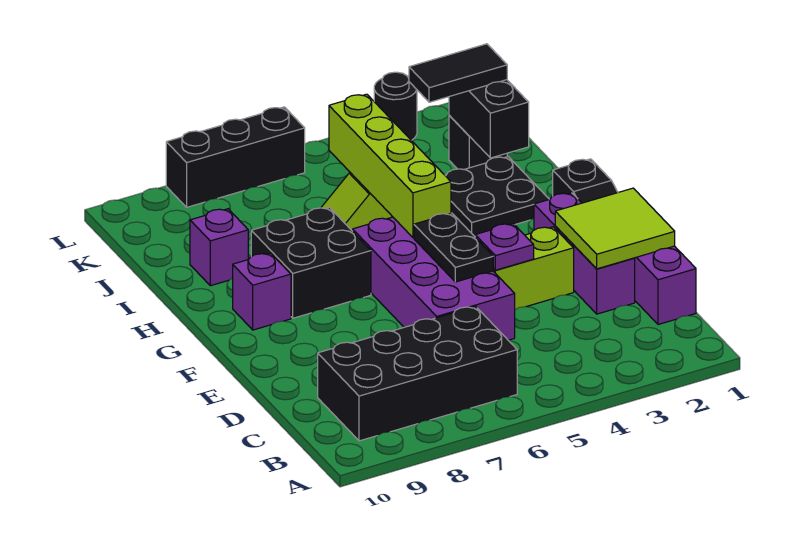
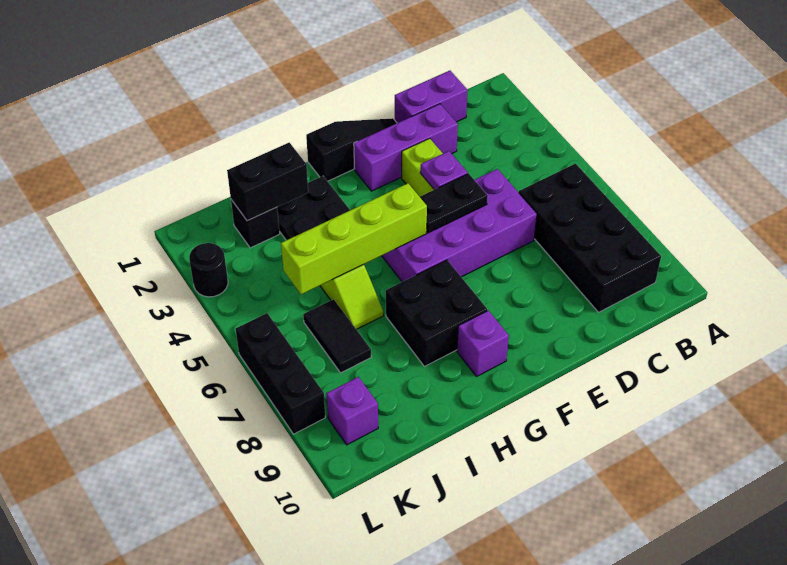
lime tile D1:E2 level 2 -> none
purple brick I9 level 1 -> purple brick K9 level 1
black tile J2:J3 level 3 -> black tile J6:J7 level 1

